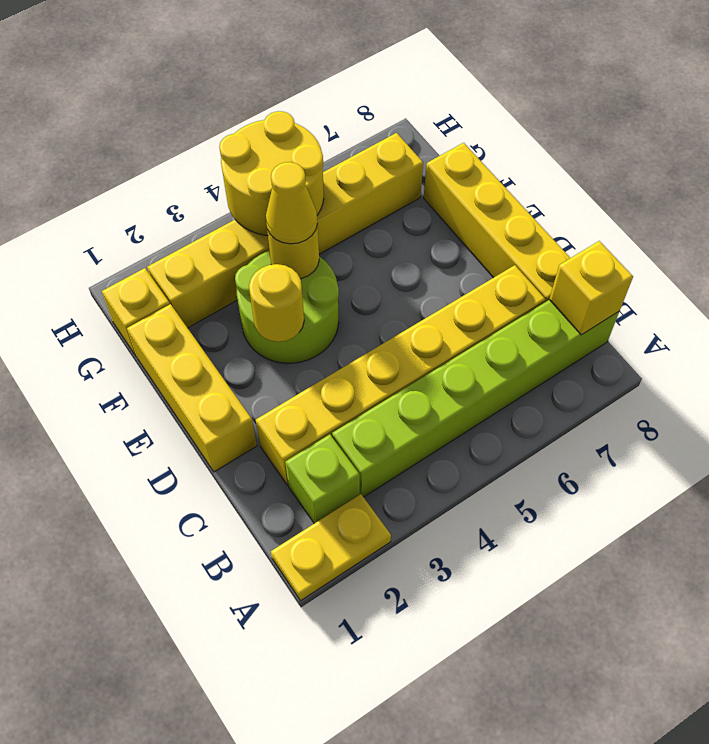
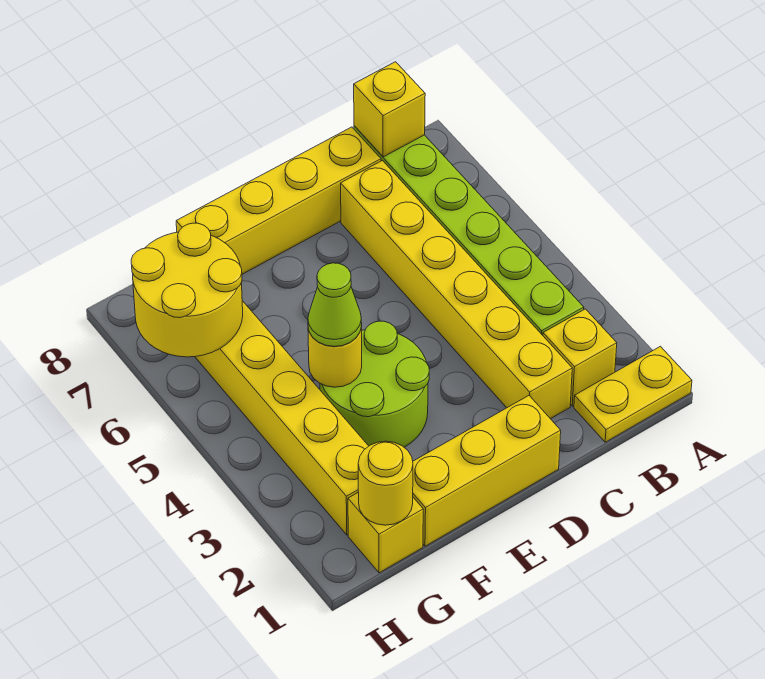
yellow plate A1:A2 level 1 -> yellow plate A1:B1 level 1
lime brick B2 level 1 -> yellow brick B2 level 1
yellow round brick E3 level 2 -> yellow round brick G1 level 2
yellow cone F4 level 3 -> lime cone F4 level 3
yellow round brick G4:H5 level 2 -> yellow round brick G6:H7 level 2

